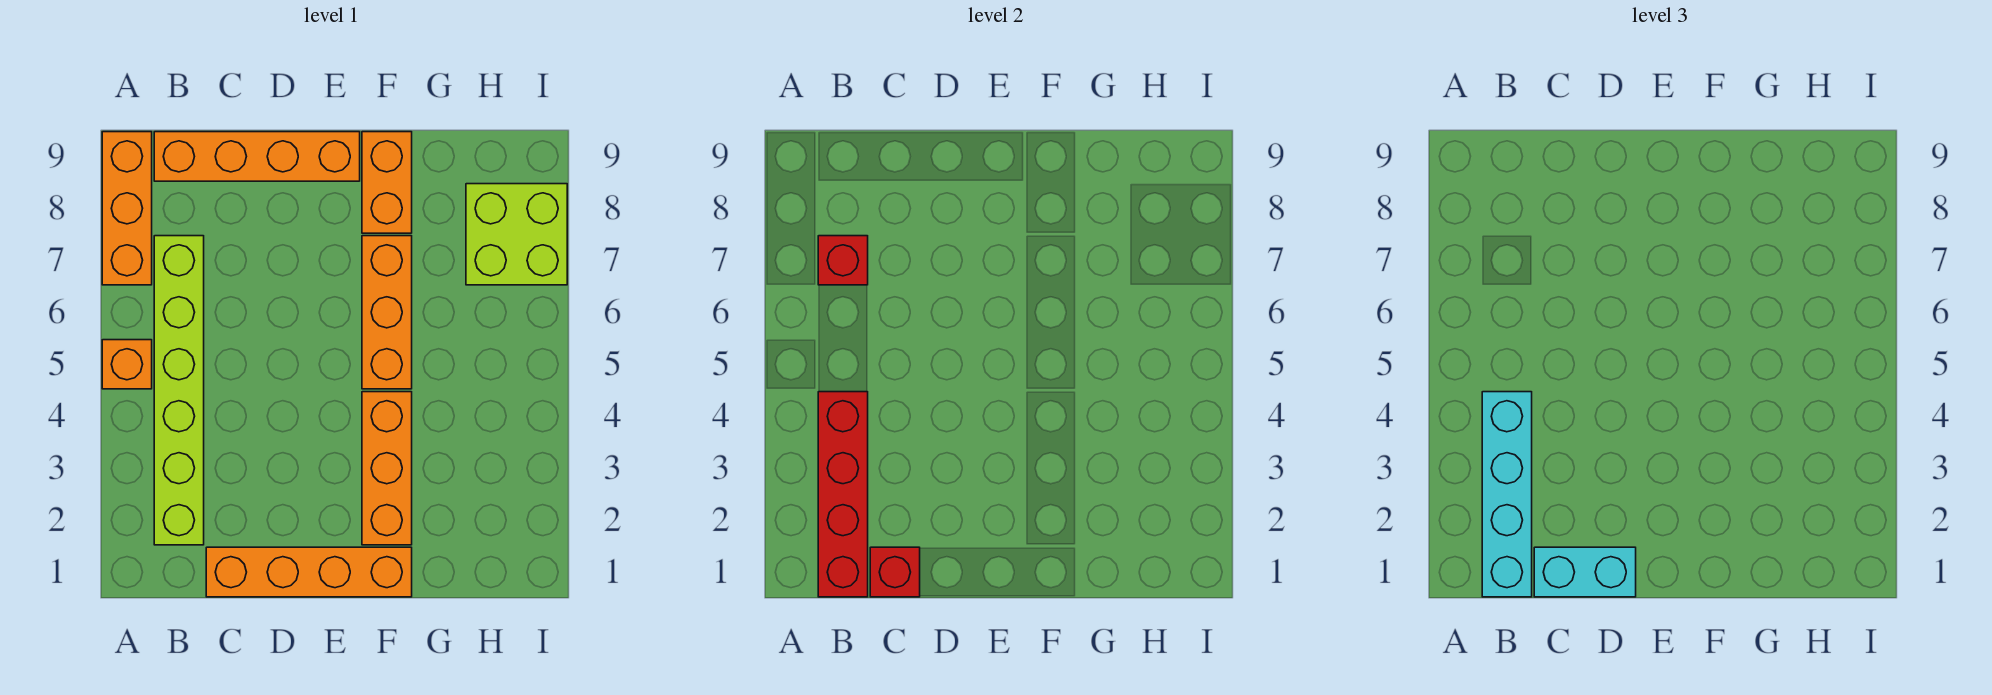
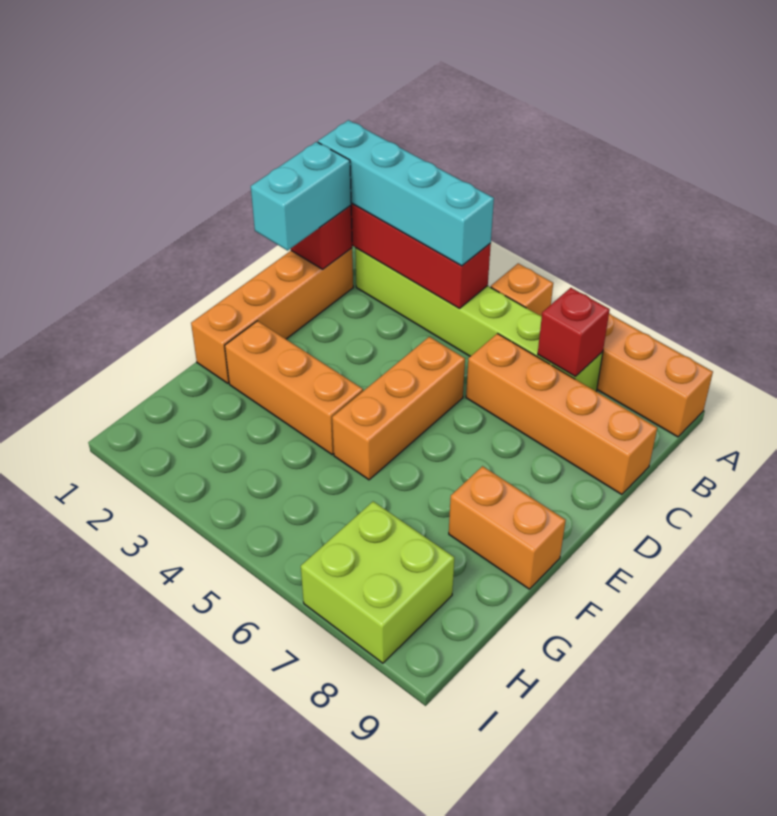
orange brick B9:E9 level 1 -> orange brick C6:C9 level 1
orange brick F5:F7 level 1 -> orange brick D5:F5 level 1

